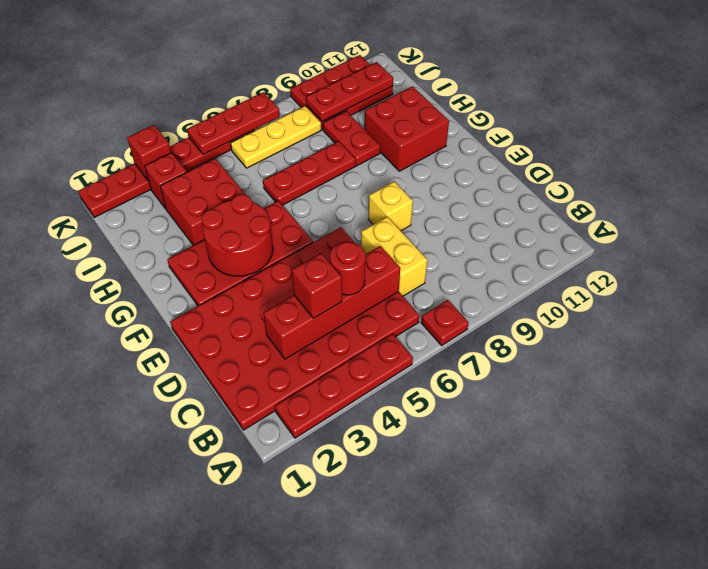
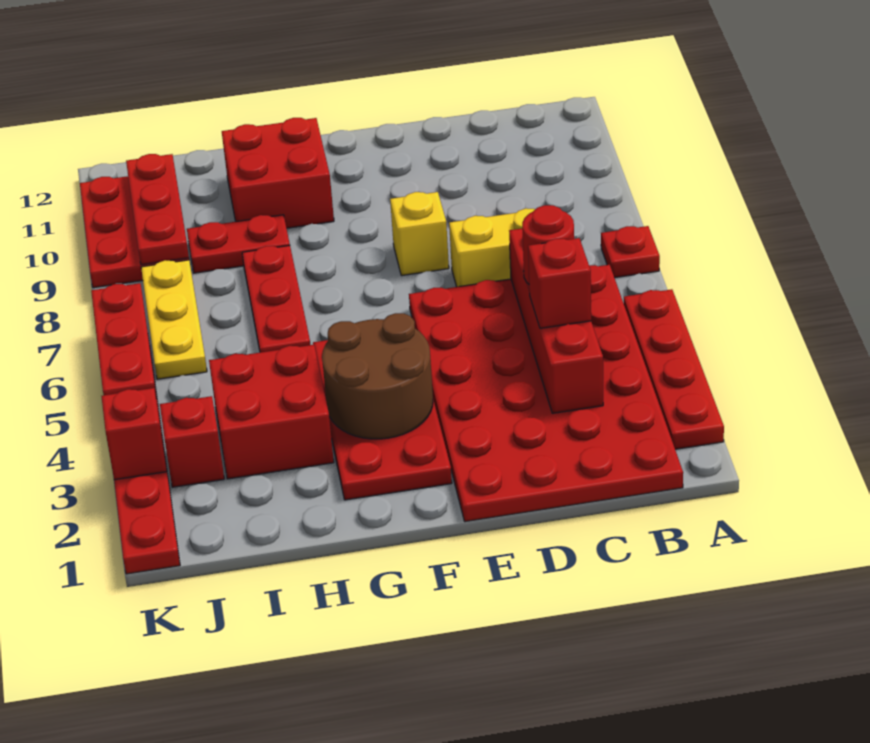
red round brick F3:G4 level 2 -> brown round brick F3:G4 level 2

